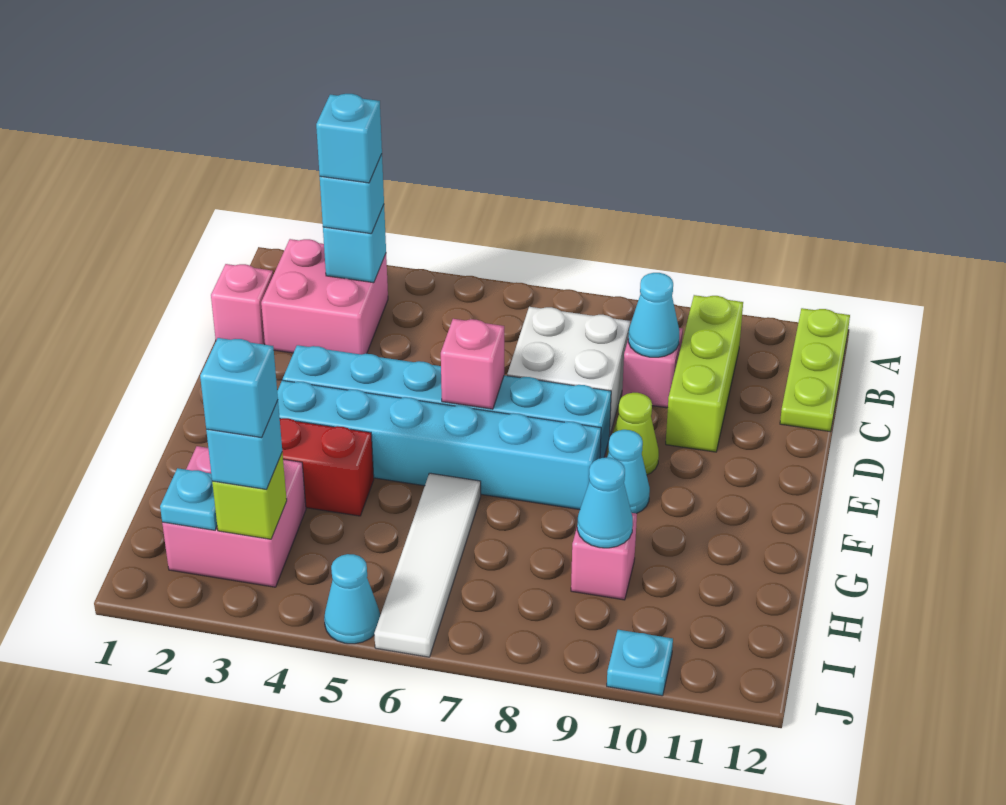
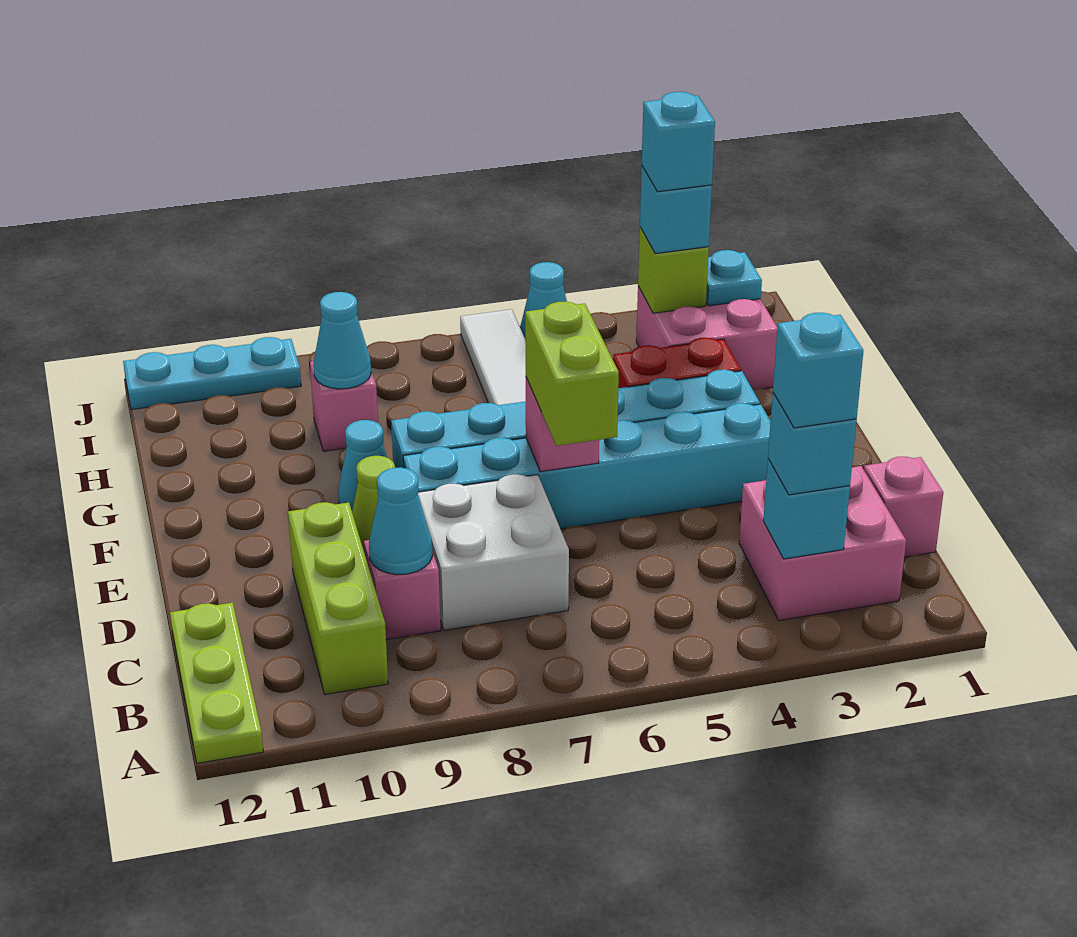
none -> lime brick D6:E6 level 3
cyan plate J10 level 1 -> cyan plate J10:J12 level 1

